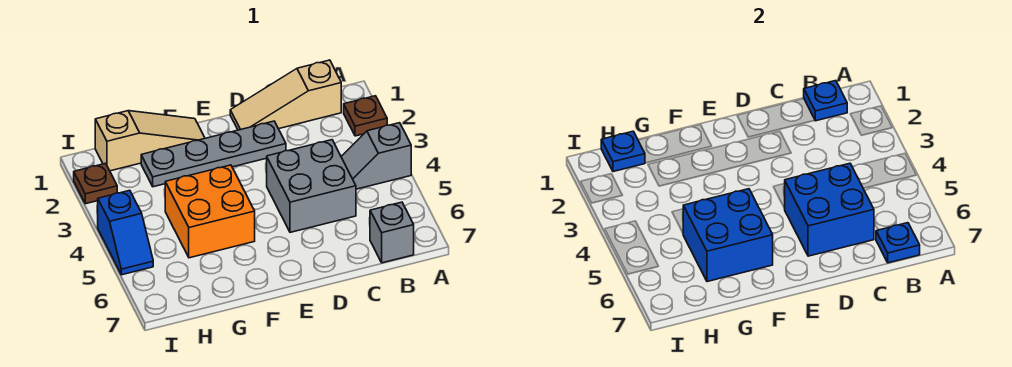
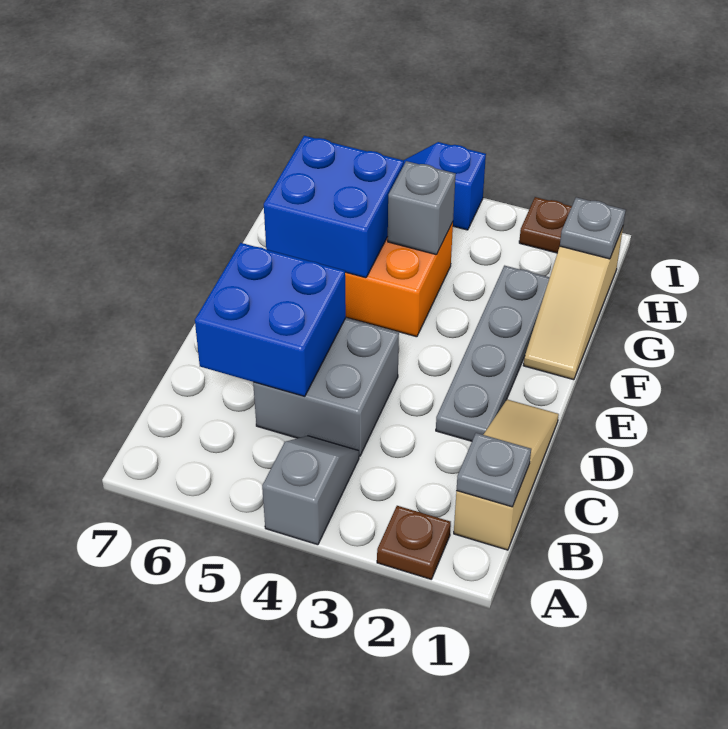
blue plate B1 level 2 -> grey plate B1 level 2
grey brick B7 level 1 -> grey brick G4 level 2
blue plate B7 level 2 -> none
blue plate H1 level 2 -> grey plate H1 level 2

